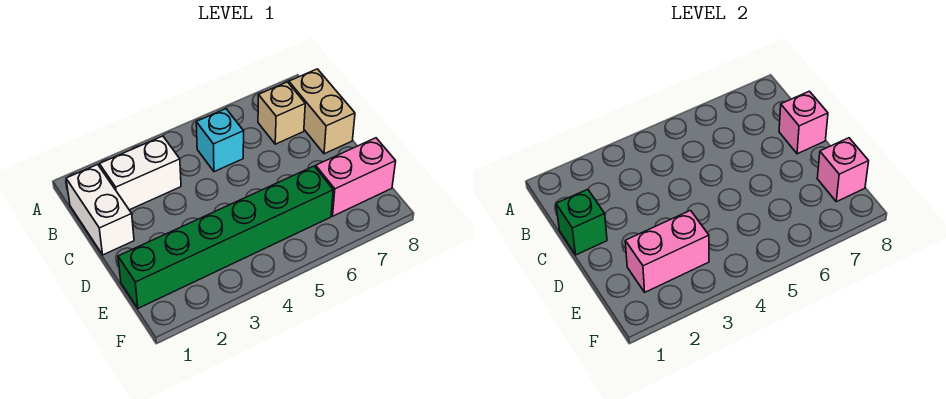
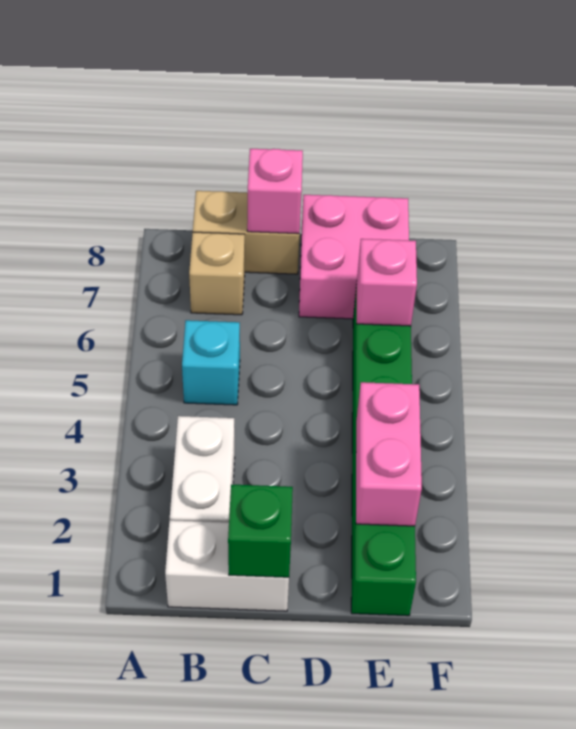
pink brick E7:E8 level 1 -> pink brick D7:E8 level 1
pink brick E8 level 2 -> pink brick E6 level 2

